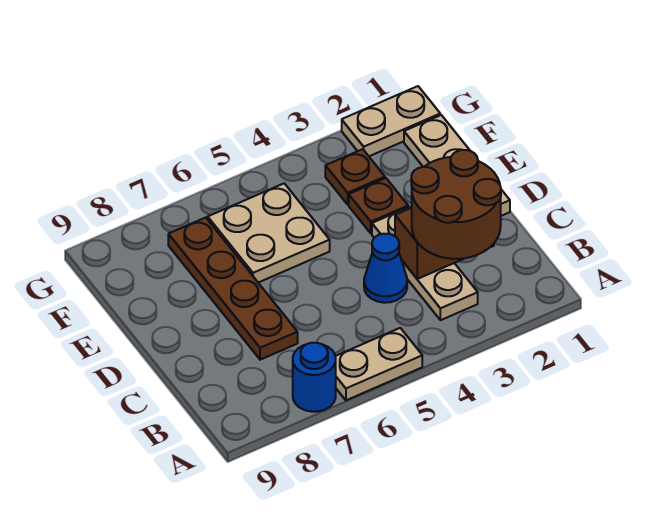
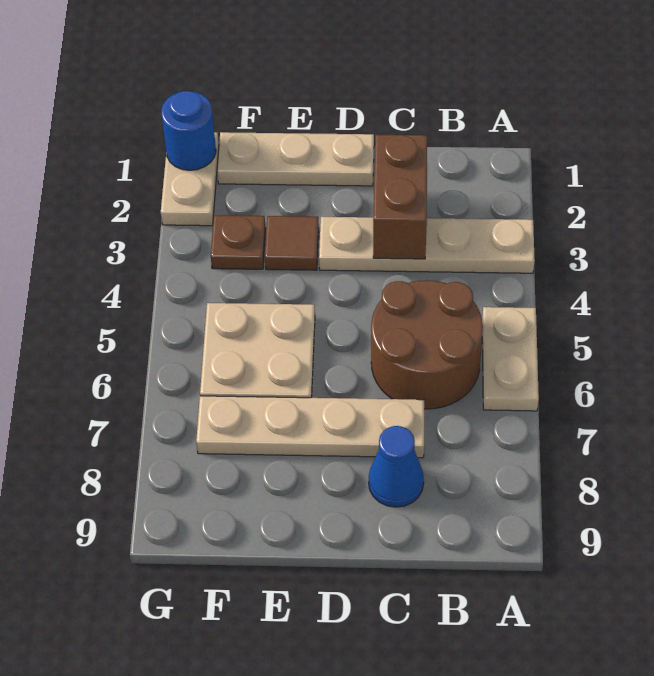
blue round brick A7 level 1 -> blue round brick G1 level 2
brown round brick B2:C3 level 3 -> brown round brick B5:C6 level 1
tan plate B3:D3 level 1 -> tan plate A3:D3 level 1
blue cone C4 level 1 -> blue cone C8 level 1
brown plate C7:F7 level 1 -> tan plate C7:F7 level 1
brown plate E3 level 1 -> brown tile E3 level 1

